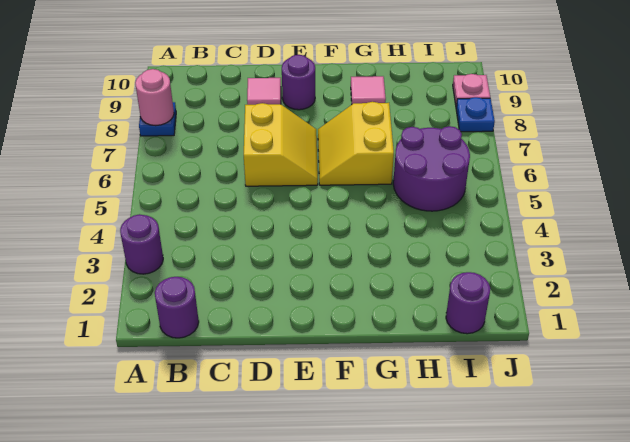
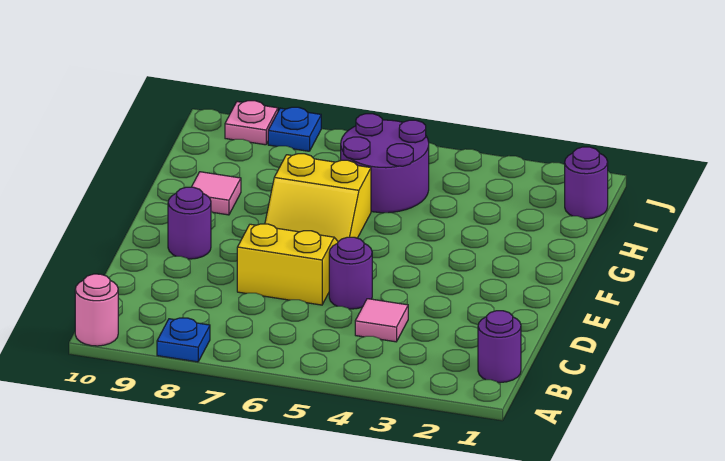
purple round brick A3 level 1 -> purple round brick D5 level 1
pink round brick A8 level 2 -> pink round brick A10 level 1
pink tile D9 level 1 -> pink tile C4 level 1

